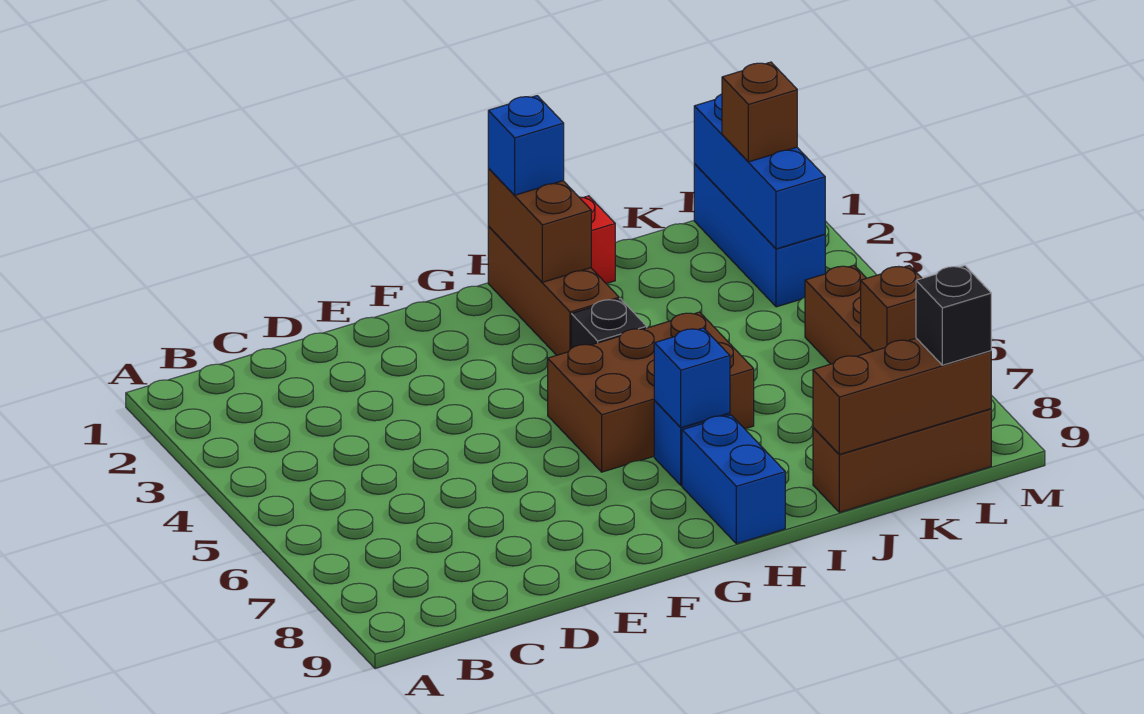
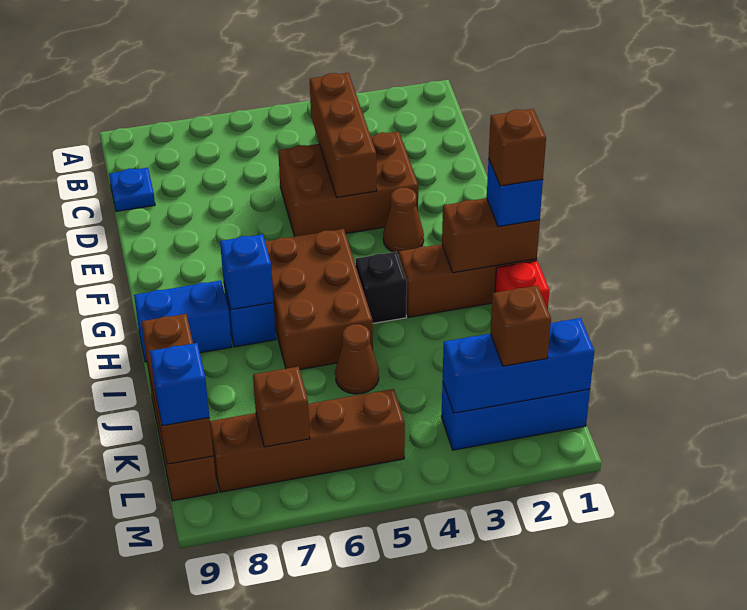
none -> brown brick C4:E4 level 2
none -> blue plate C9 level 1
none -> brown brick D3:E5 level 1
none -> brown cone F3 level 1
none -> brown brick H1 level 4
none -> brown cone J5 level 1
black brick L9 level 3 -> blue brick L9 level 3

